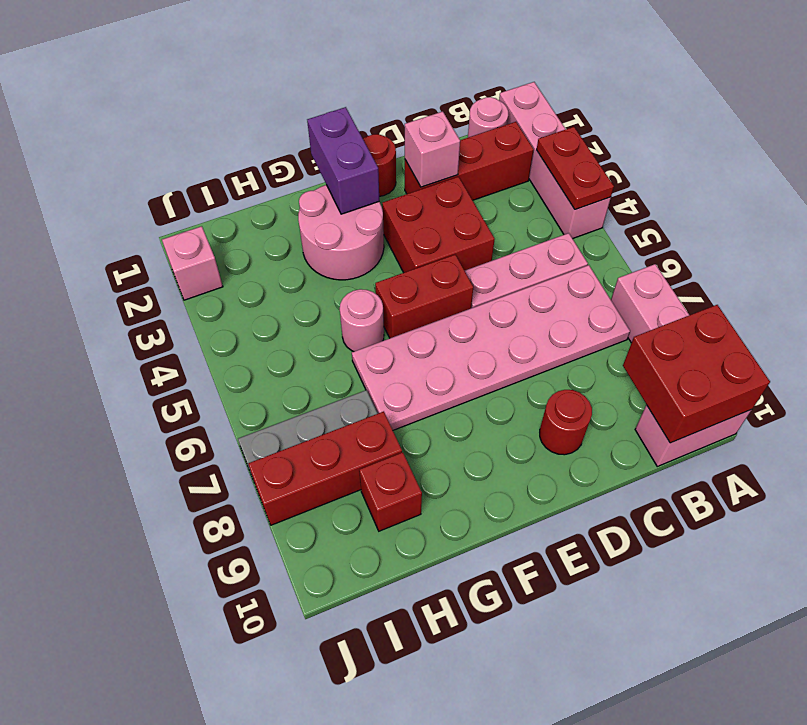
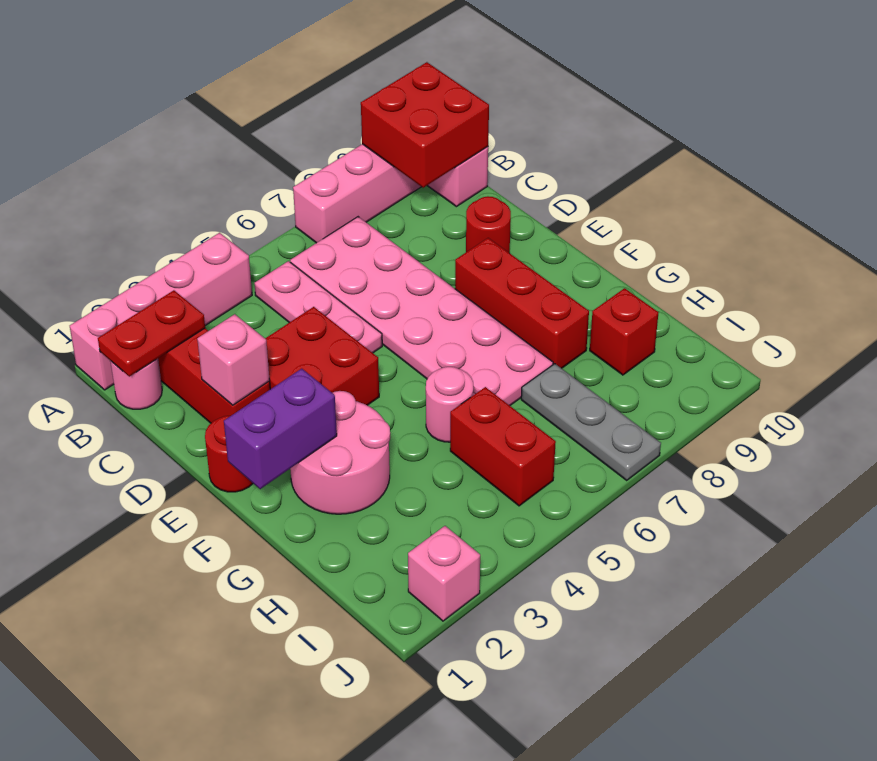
red plate A3:A4 level 2 -> red plate B1:B2 level 2
red brick E5:F5 level 1 -> red brick H5:I5 level 1
red brick H8:J8 level 1 -> red brick E8:G8 level 1

